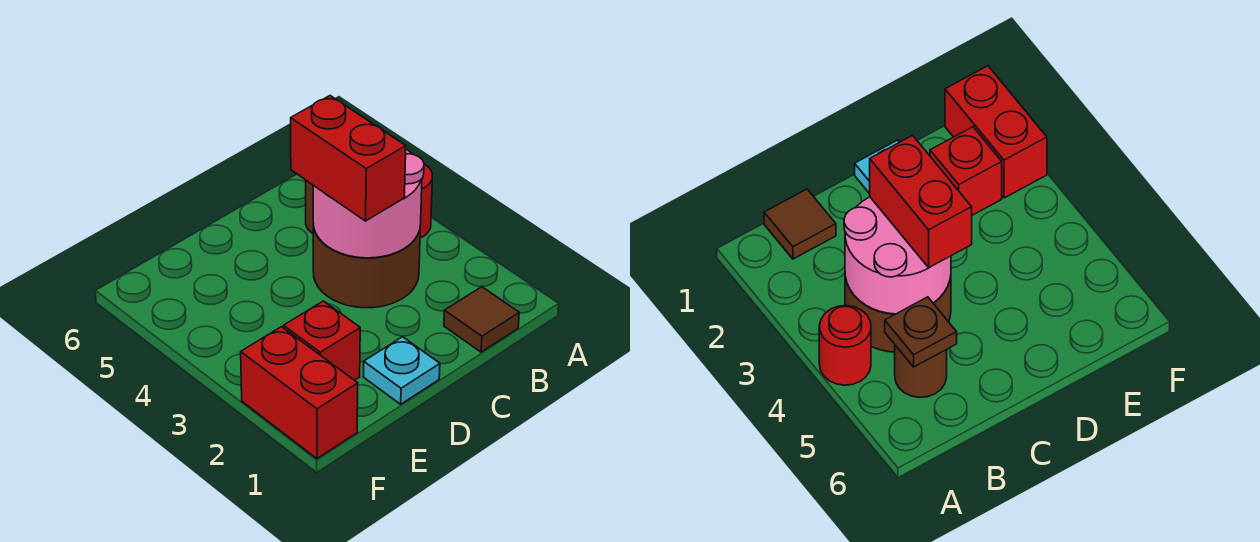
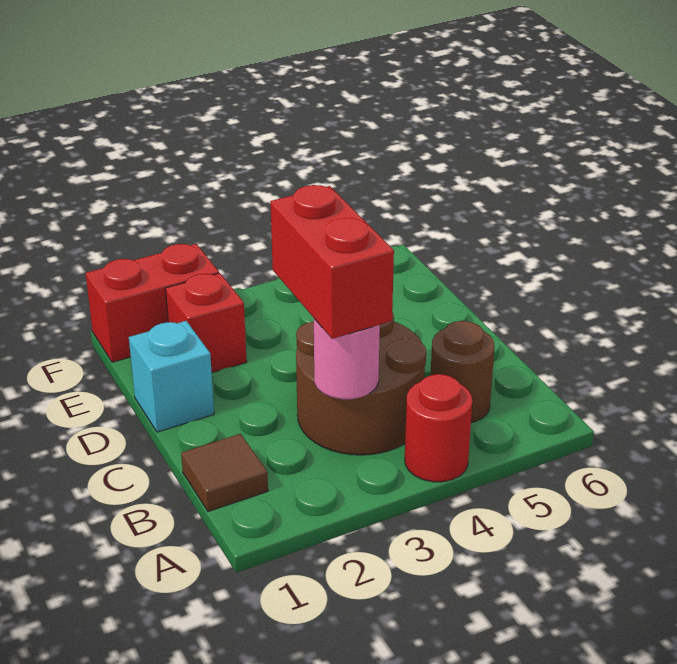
pink round brick B3:C4 level 2 -> pink round brick B3 level 2
brown plate B5 level 2 -> none
red brick C3:C4 level 3 -> red brick B3:C3 level 3
cyan plate D1 level 1 -> cyan brick D1 level 1

